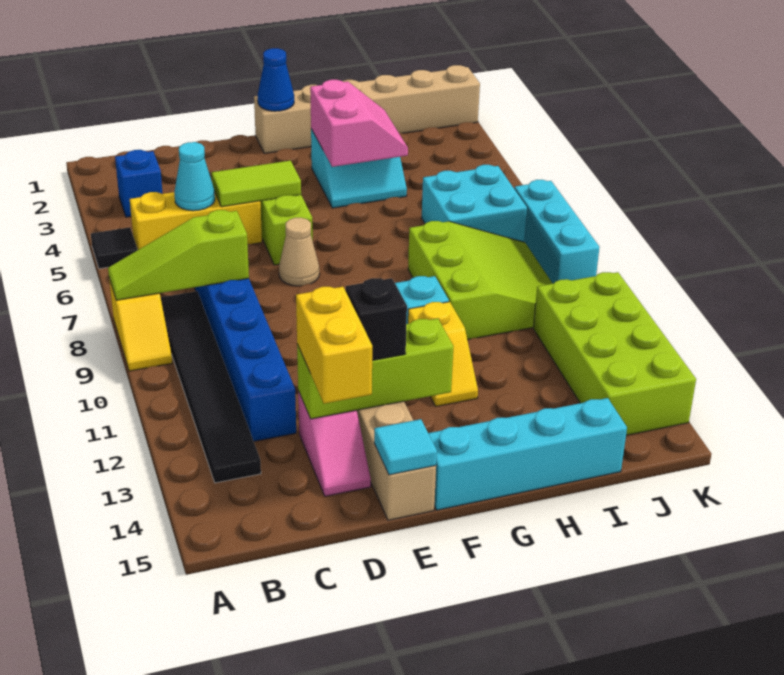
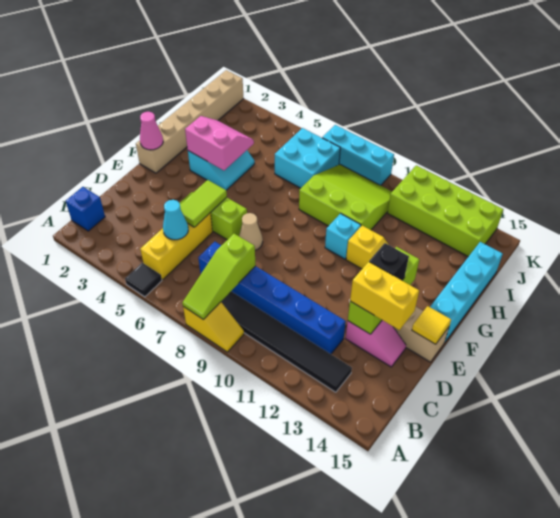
blue brick B3 level 1 -> blue brick B1 level 1
cyan tile E15 level 2 -> yellow tile E15 level 2
blue cone F1 level 2 -> pink cone F1 level 2

